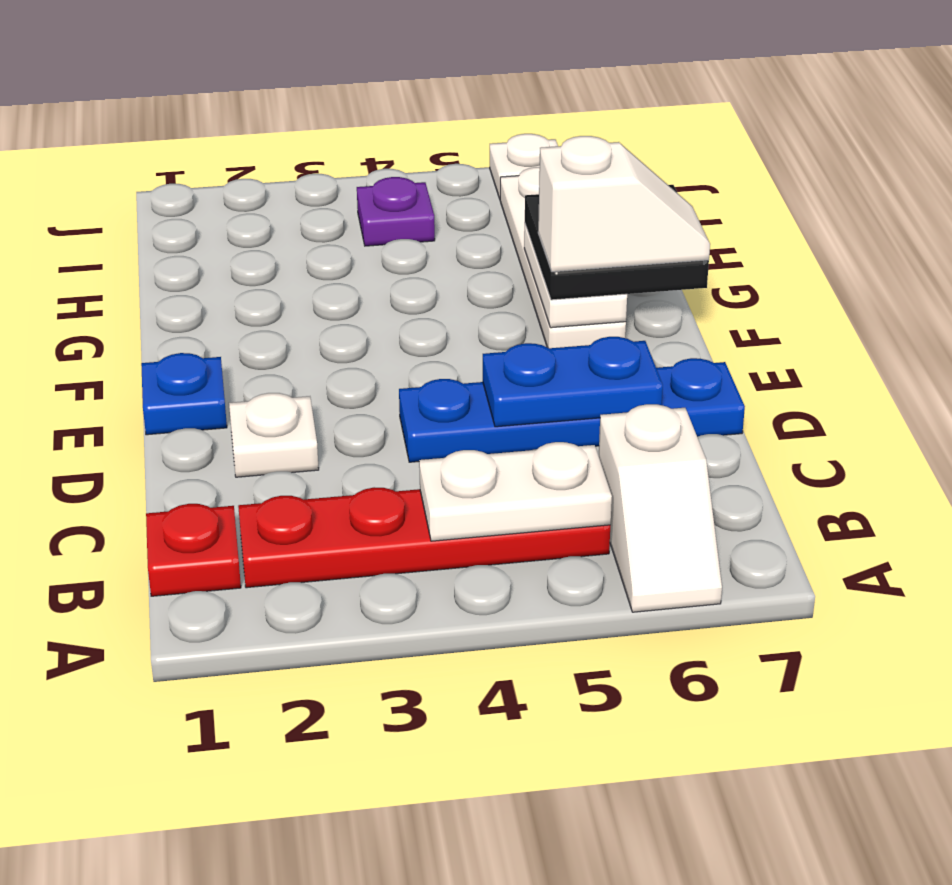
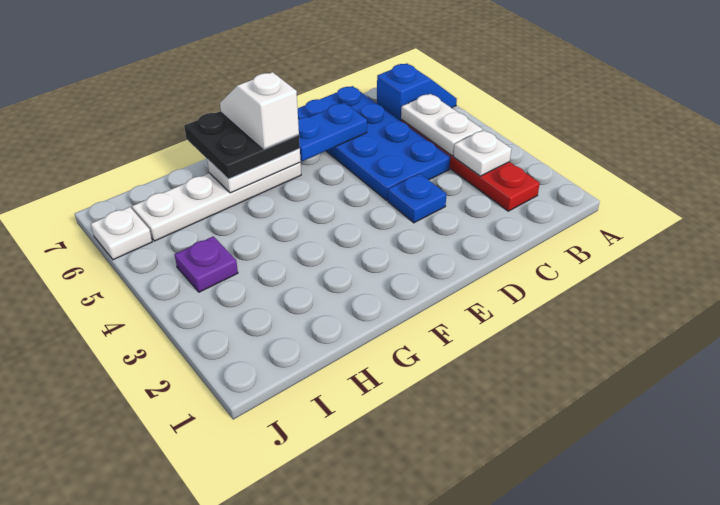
white slope A6:B6 level 1 top B -> blue slope A6:B6 level 1 top B
red plate B1 level 1 -> none
white plate D2 level 1 -> white plate B3 level 2
blue plate D4:D7 level 1 -> blue plate C4:D7 level 1
blue plate D5:D6 level 2 -> blue plate D6:E6 level 2
blue plate E1 level 1 -> blue plate D3 level 1

